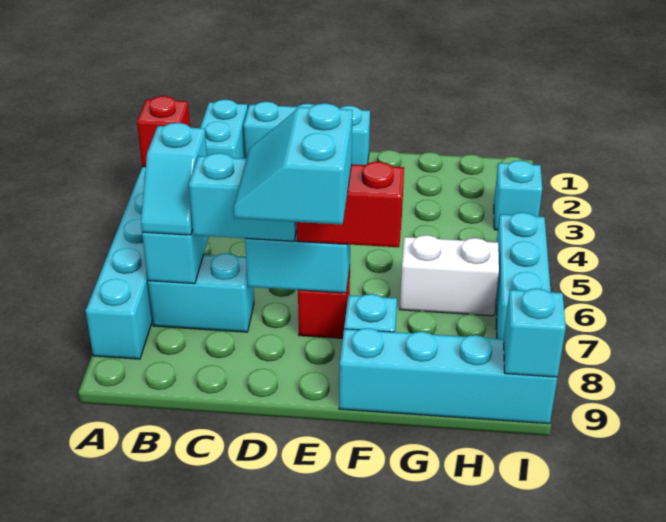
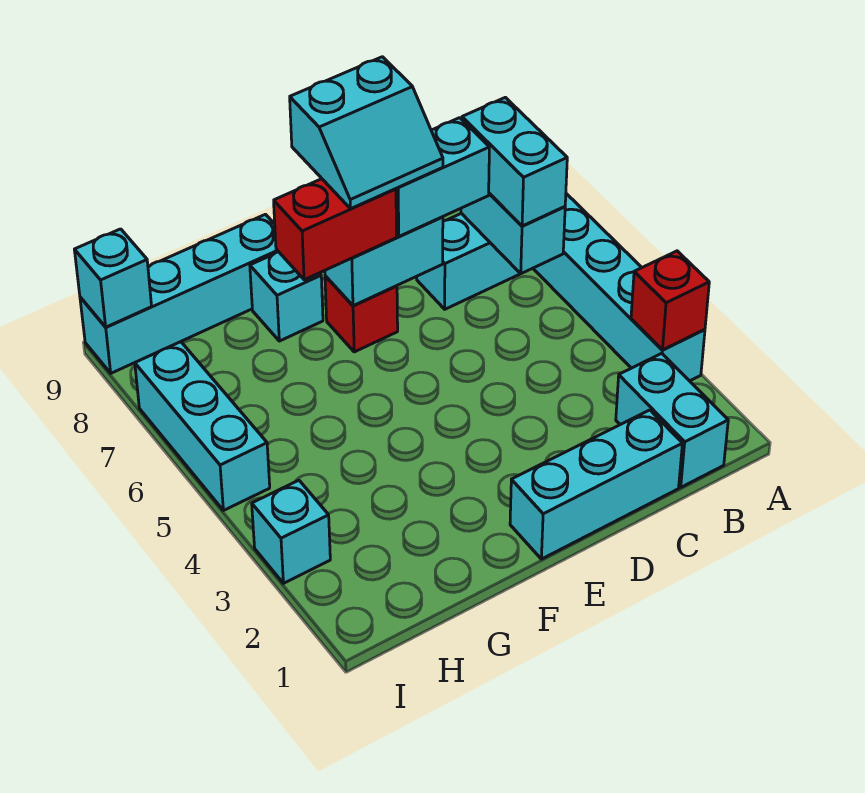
cyan slope B6:B7 level 3 top 6 -> cyan brick B6:B7 level 3
cyan slope D7:E8 level 4 top E -> cyan slope D7:E8 level 4 top 8
white brick G6:H6 level 1 -> none

